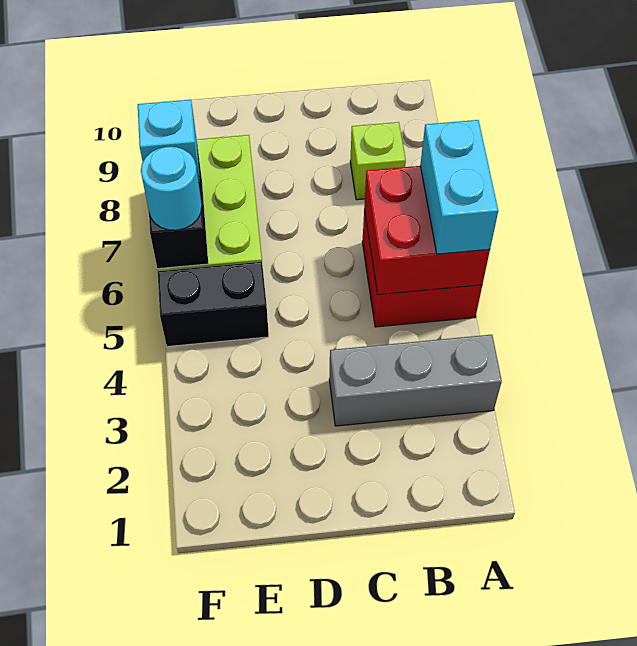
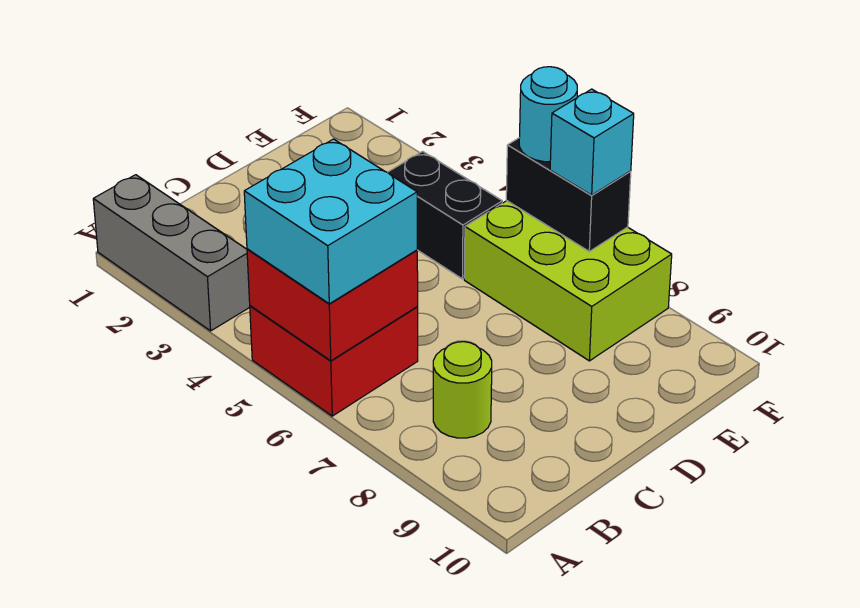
grey brick A3:C3 level 1 -> grey brick A1:A3 level 1
cyan brick A5:A6 level 3 -> cyan brick A5:B6 level 3
lime brick B8 level 1 -> lime round brick B8 level 1
black brick E5:F5 level 1 -> black brick E4:E5 level 1

